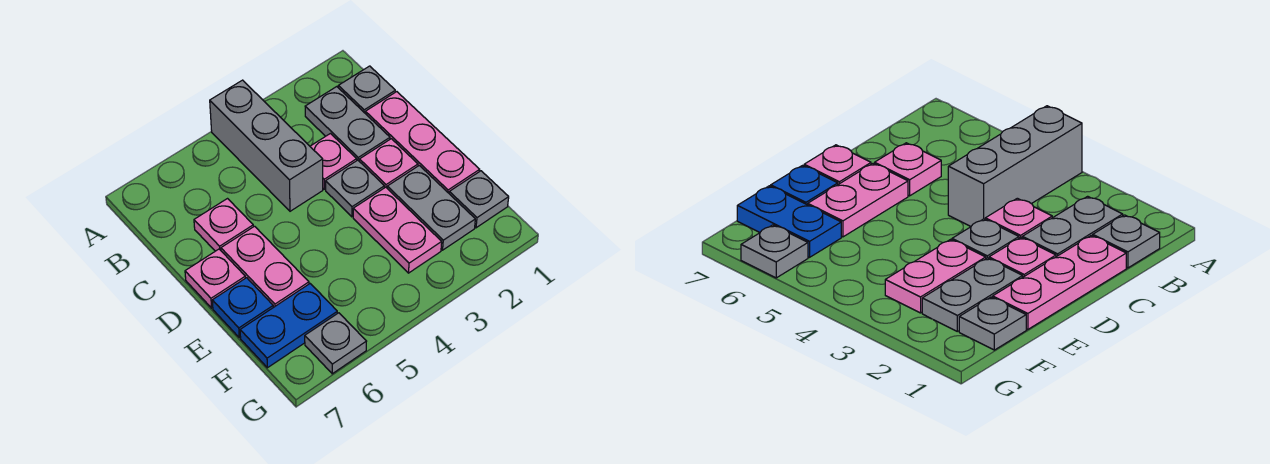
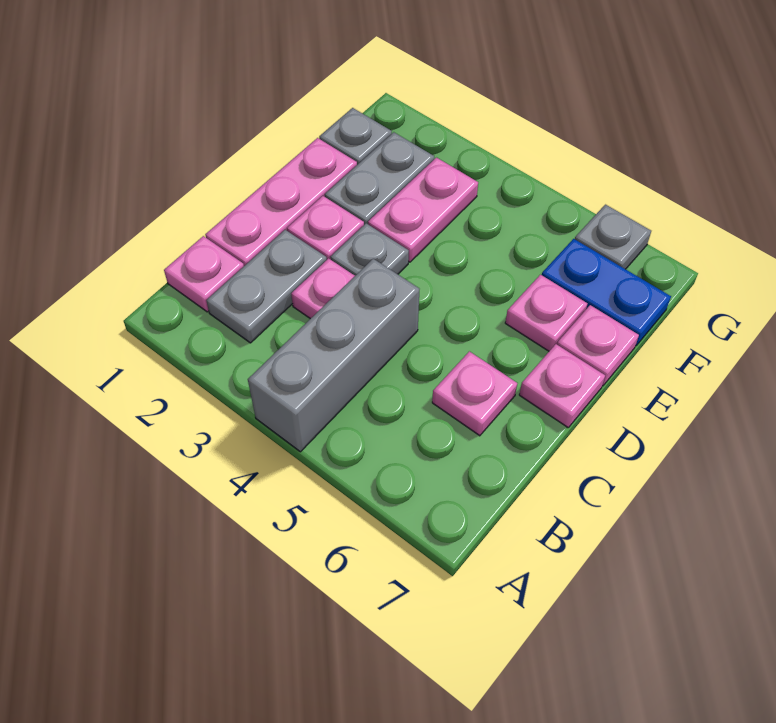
grey plate B1 level 1 -> pink plate B1 level 1
pink plate D6:E6 level 1 -> pink plate E6 level 1
blue plate E7 level 1 -> pink plate E7 level 1

